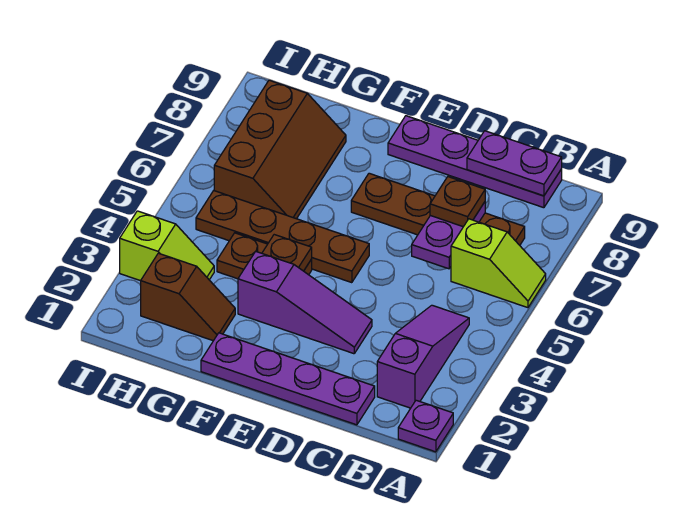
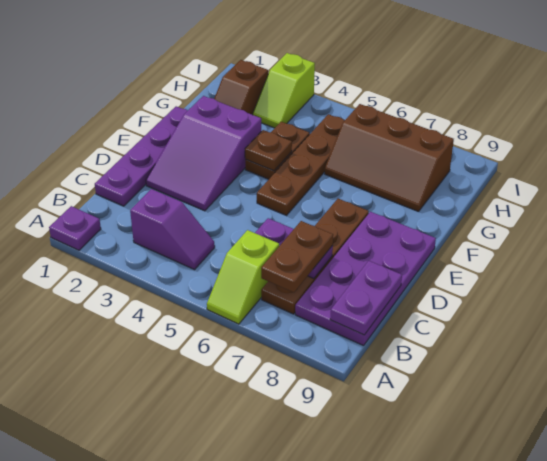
purple slope B2:B4 level 1 top 2 -> purple slope B3:B4 level 1 top 3
purple plate B9:E9 level 1 -> purple plate B8:E9 level 1
brown plate C7 level 3 -> brown plate B7:C7 level 3
purple slope D3:F3 level 1 top F -> purple slope D2:F3 level 1 top F

